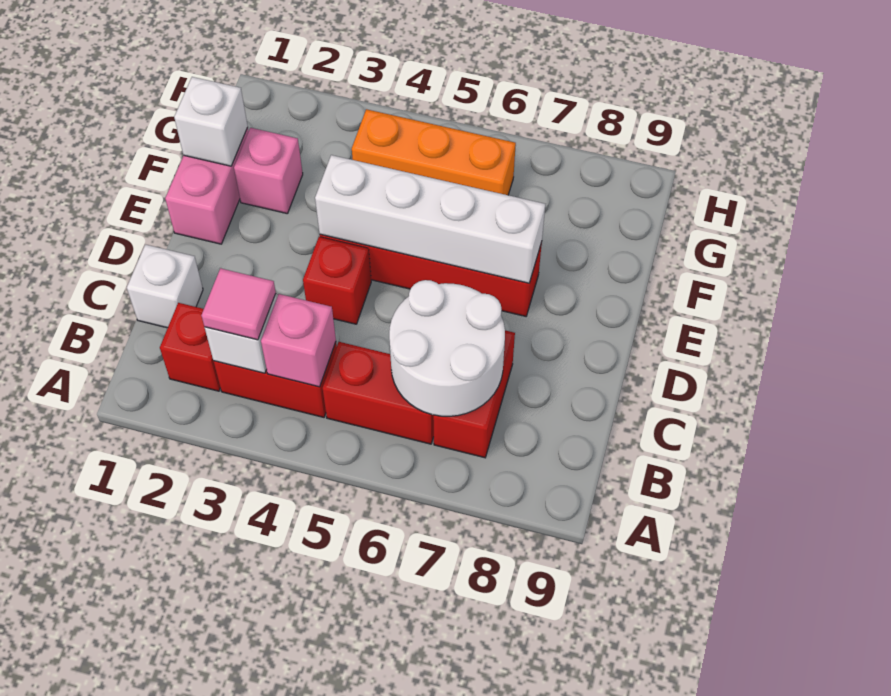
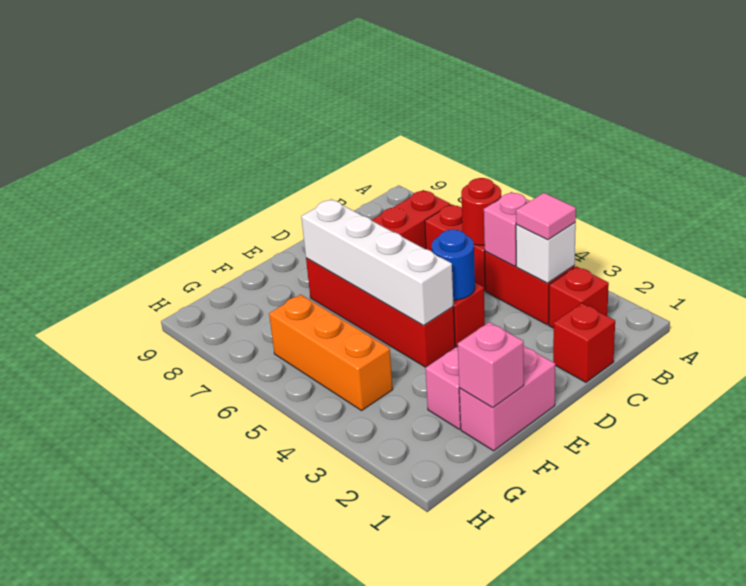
none -> red round brick B5 level 2
white round brick B6:C7 level 2 -> none
white brick C1 level 1 -> red brick C1 level 1
none -> blue round brick D4 level 2
white brick F1 level 2 -> pink brick F1 level 2

